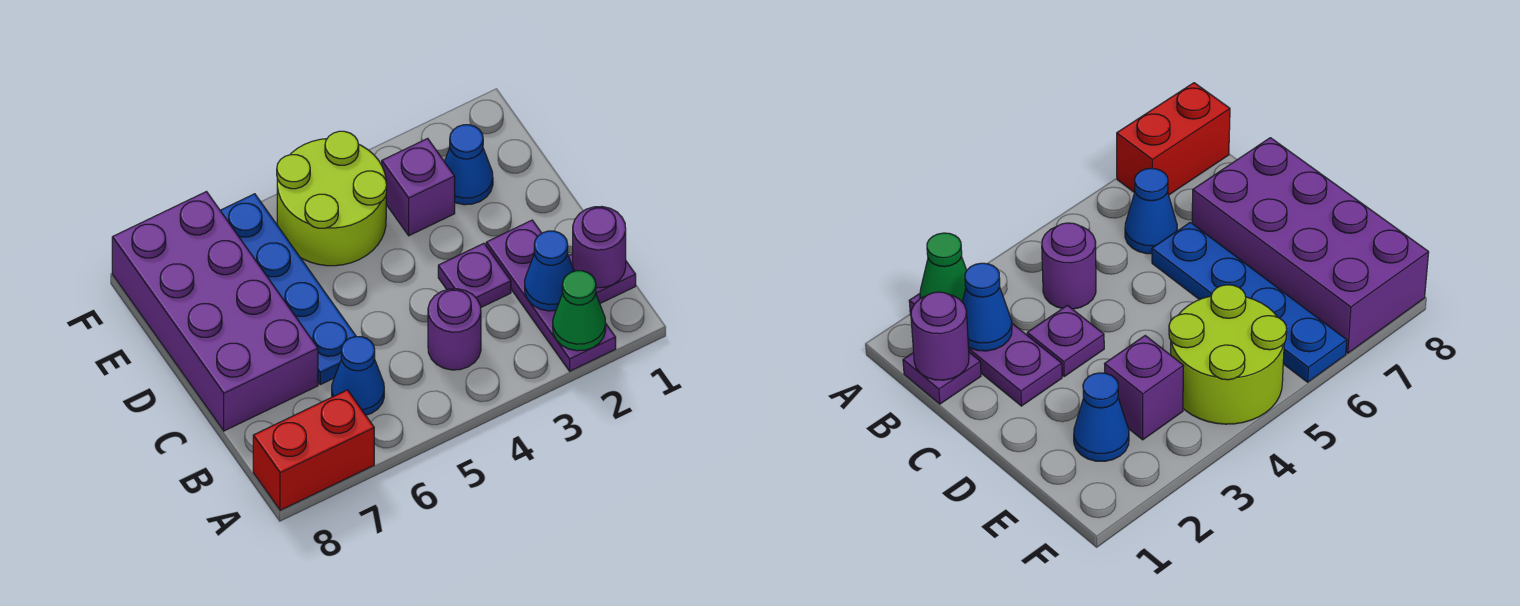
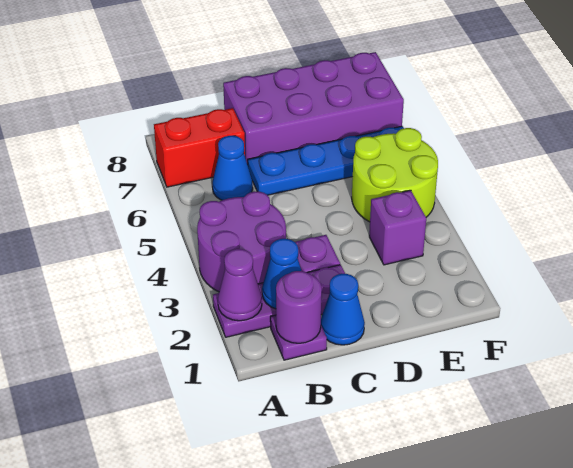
green cone A2 level 2 -> purple cone A2 level 2
red brick A7:A8 level 1 -> red brick A7:B7 level 1
purple round brick B4 level 1 -> purple round brick A3:B4 level 1
blue cone E2 level 1 -> blue cone C1 level 1

